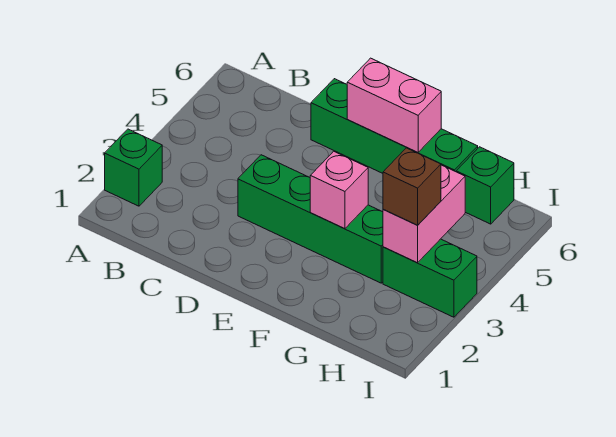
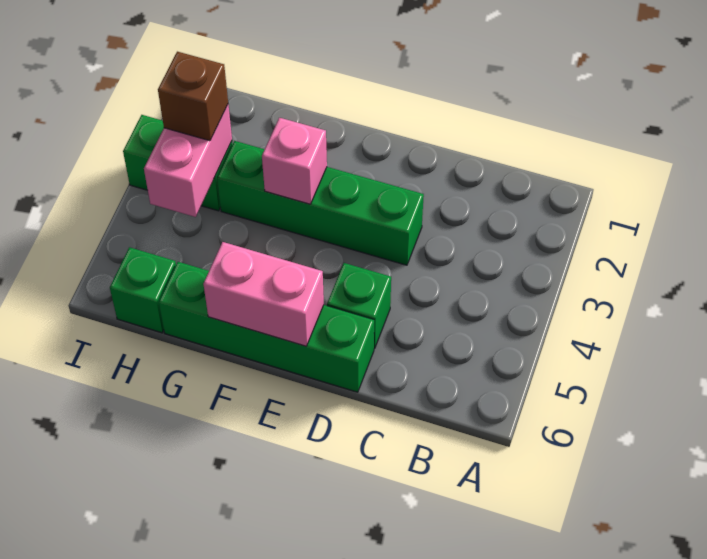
green brick A2 level 1 -> green brick D5 level 1

